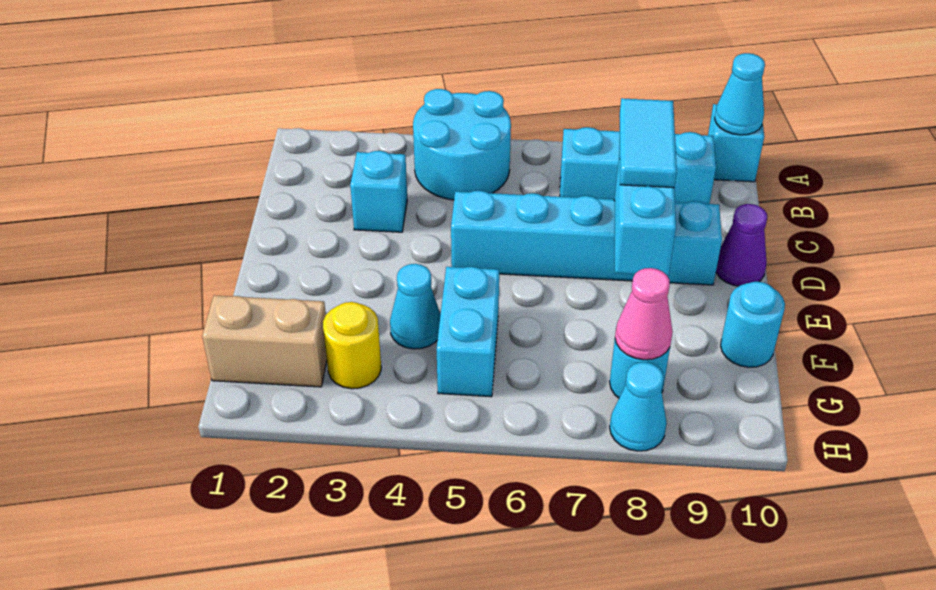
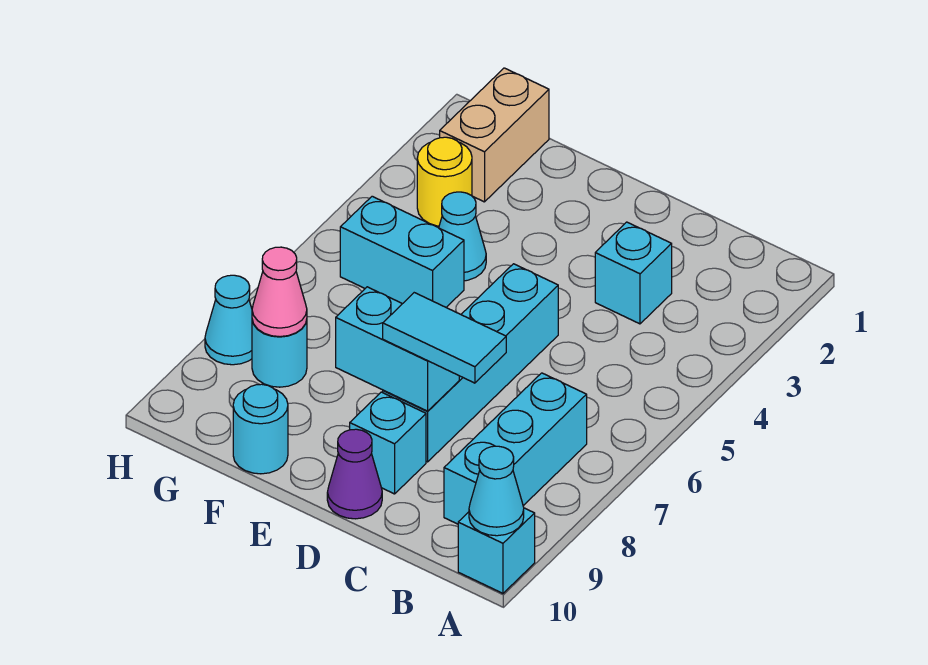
cyan round brick A4:B5 level 1 -> none

